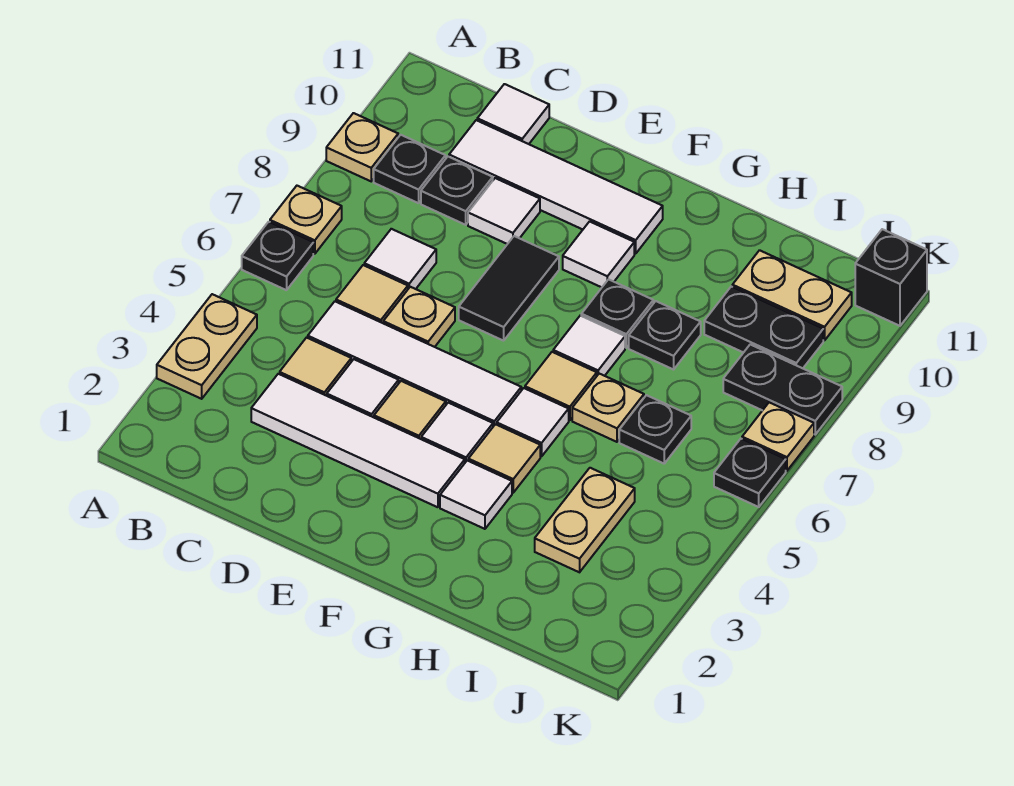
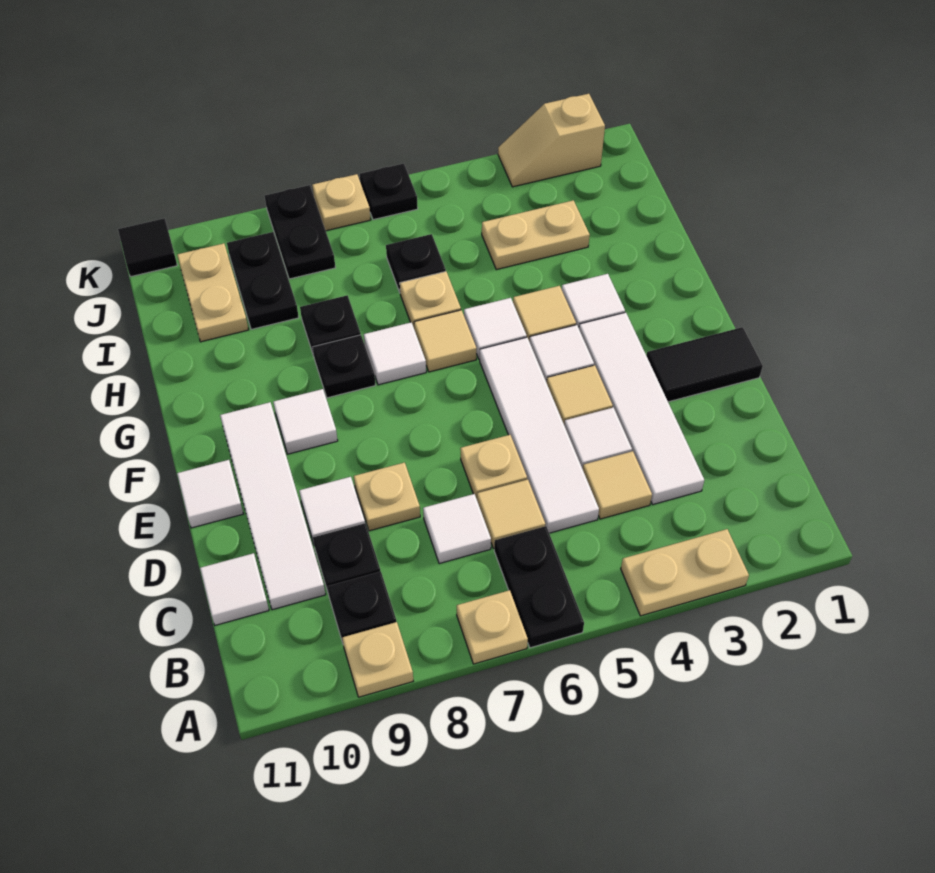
black plate A6 level 1 -> black plate A6:B6 level 1
none -> tan plate D8 level 1
black tile E7:E8 level 1 -> black tile E1:E2 level 1
none -> white tile E11 level 1
none -> tan slope K2:K3 level 1 top 2
black brick K11 level 1 -> black tile K11 level 1

